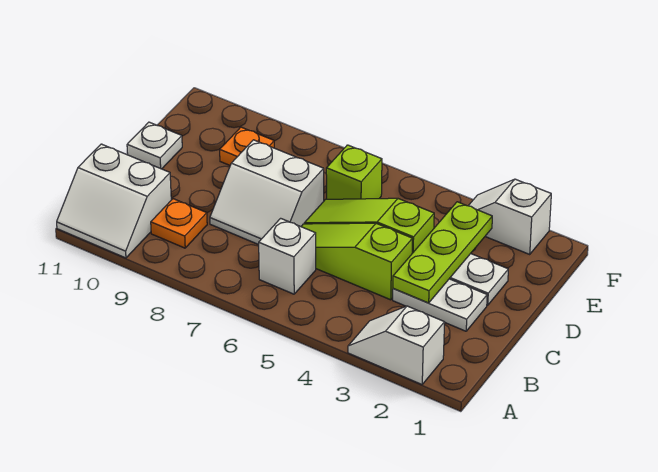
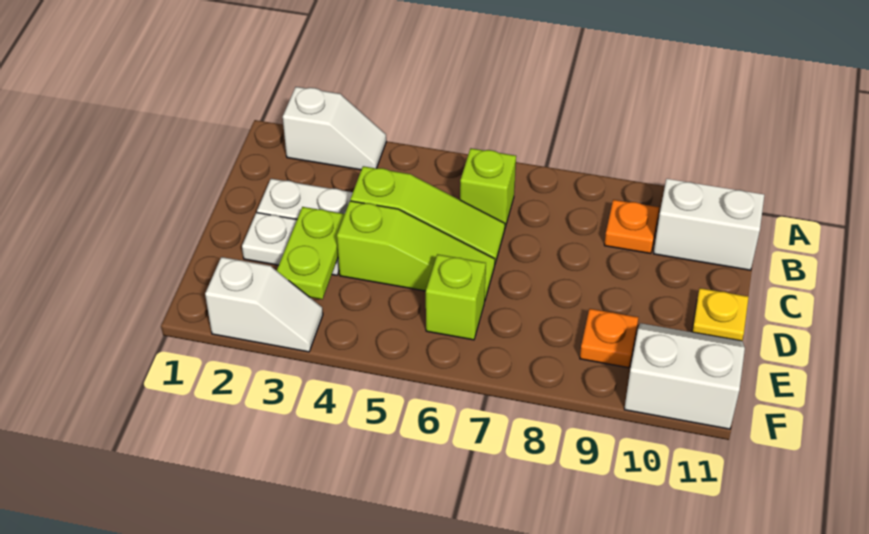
white brick B6 level 1 -> lime brick B6 level 1
lime plate C3:E3 level 2 -> lime plate D3:E3 level 2
white slope C7:D8 level 1 top D -> white slope E10:F11 level 1 top F
white plate D11 level 1 -> yellow plate D11 level 1

